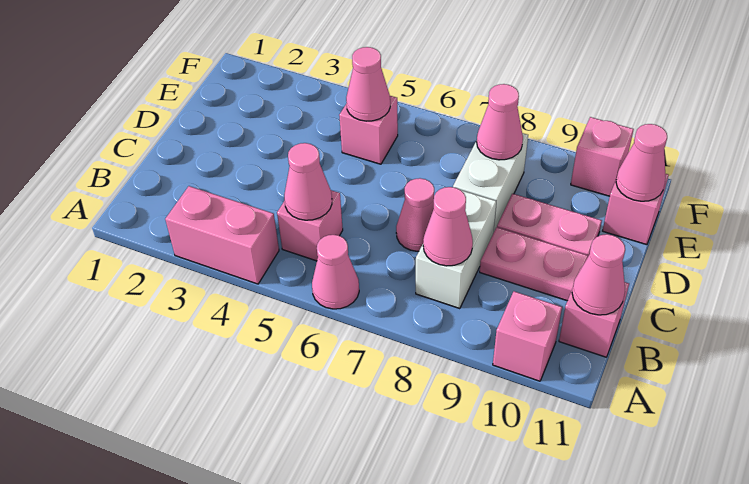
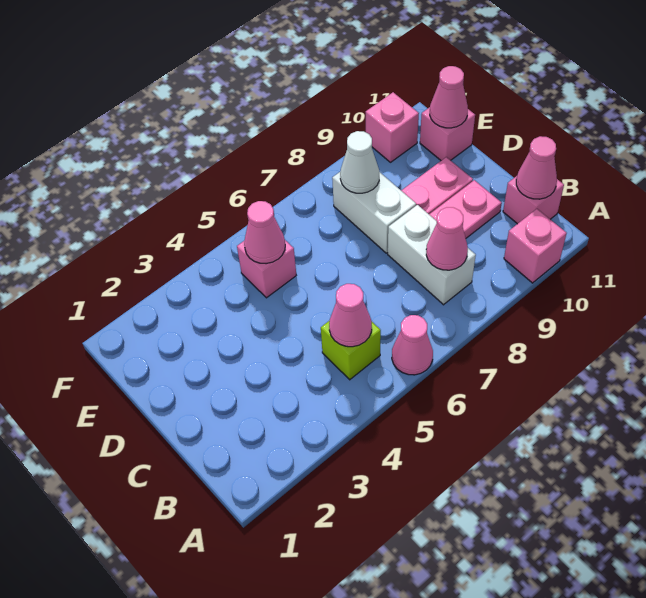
pink brick A3:A4 level 1 -> none
pink brick B5 level 1 -> lime brick B5 level 1
pink cone C7 level 1 -> none
pink cone E8 level 2 -> white cone E8 level 2

